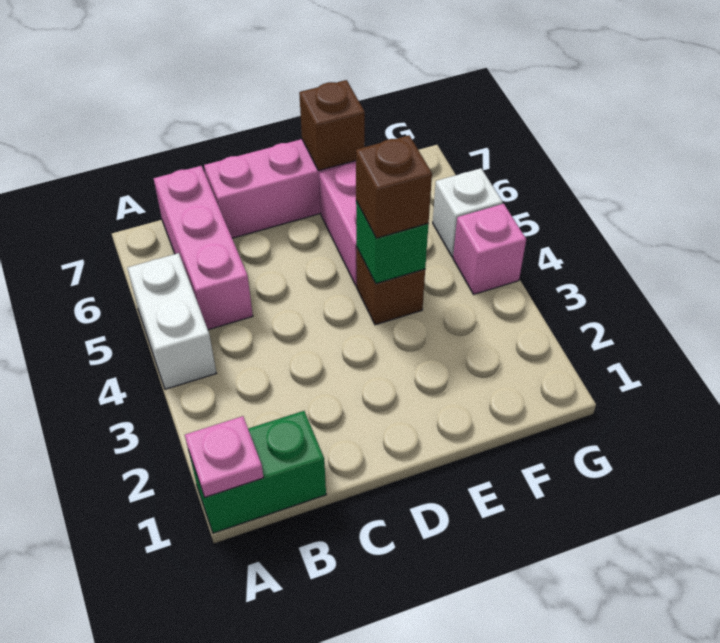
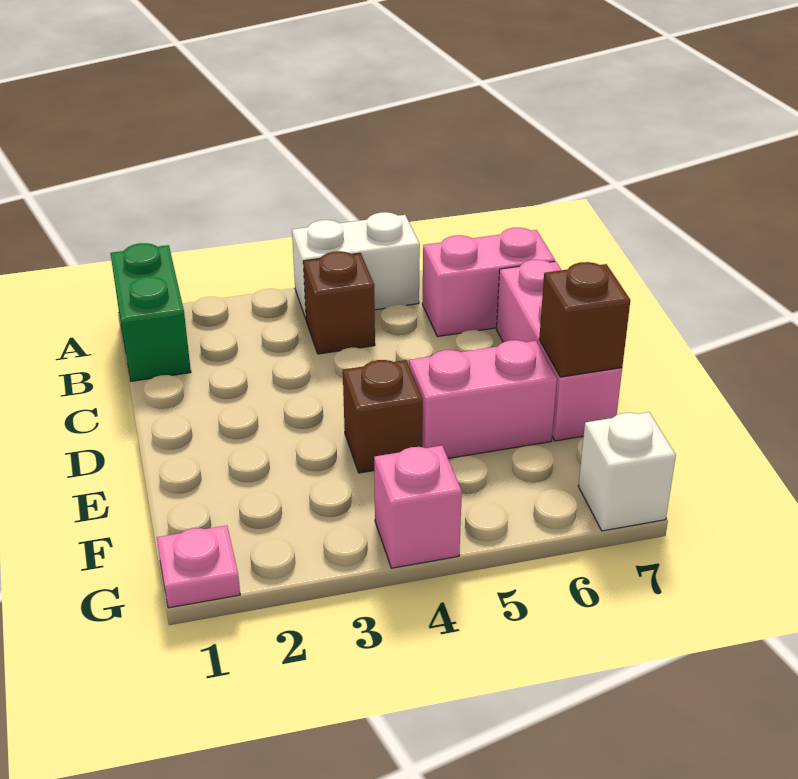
pink plate A1 level 2 -> pink plate G1 level 1
pink brick B5:B7 level 1 -> pink brick B6:B7 level 1
green brick E4 level 2 -> none
brown brick E4 level 3 -> brown brick B4 level 1
white brick G5 level 1 -> white brick G7 level 1

